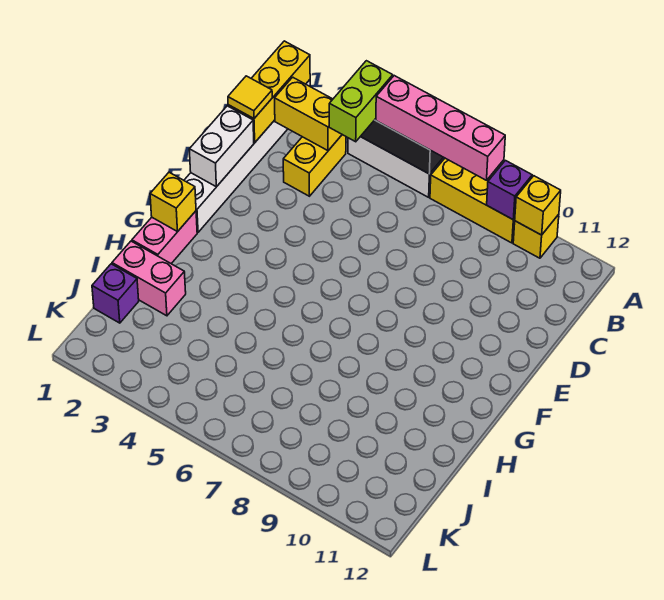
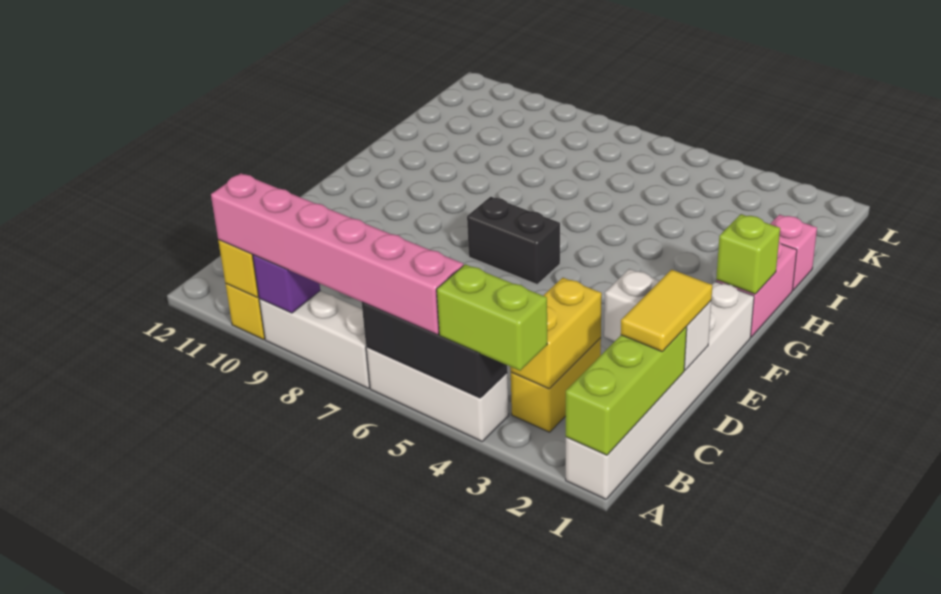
yellow brick A1:C1 level 2 -> lime brick A1:C1 level 2
lime brick A4:B4 level 3 -> lime brick A3:A4 level 3
pink brick A5:A8 level 3 -> pink brick A5:A10 level 3
yellow brick A7:A9 level 1 -> white brick A7:A9 level 1
yellow brick B2:B3 level 2 -> yellow brick B3:C3 level 2
yellow tile C1 level 3 -> yellow tile C1:D1 level 3
white brick D1:E1 level 2 -> white brick D1:D2 level 2
none -> black brick F6:F7 level 1
yellow brick G1 level 2 -> lime brick G1 level 2
pink brick I1:I2 level 1 -> pink brick I1 level 1
purple brick J1 level 1 -> none

